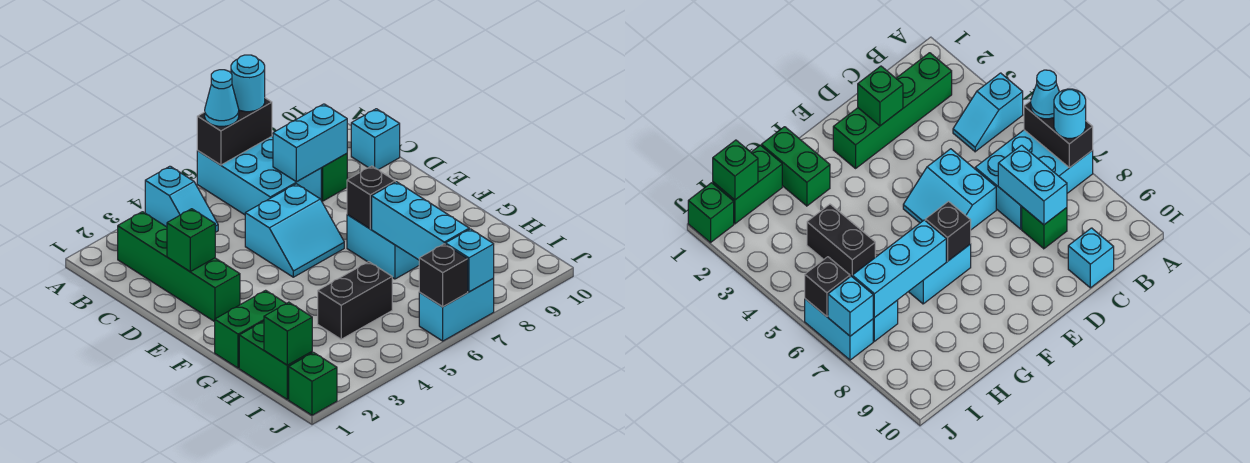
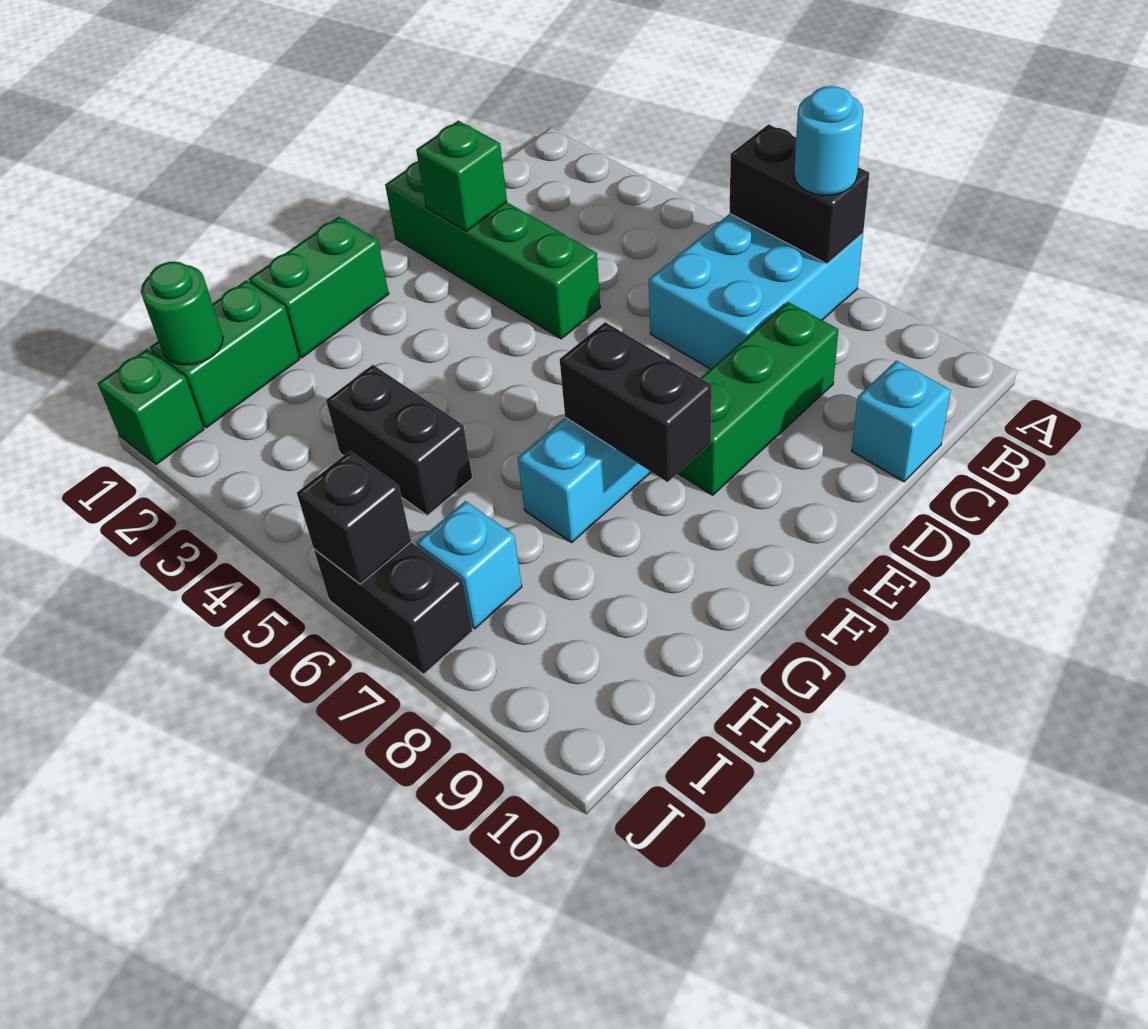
cyan slope A4:B4 level 1 top A -> none
cyan cone A6 level 3 -> none
green brick B2:E2 level 1 -> green brick D1:D4 level 1
cyan brick C7:C8 level 2 -> none
green brick C8 level 1 -> green brick C8:E8 level 1
cyan slope D5:E6 level 1 top D -> none
black brick F7 level 2 -> black brick F7:F8 level 2
green brick G1:G2 level 1 -> green brick F1:G1 level 1
cyan brick G7:I7 level 2 -> none
green brick I1 level 2 -> green round brick I1 level 2
cyan brick J6:J7 level 1 -> black brick J6:J7 level 1
cyan brick J7 level 2 -> none

